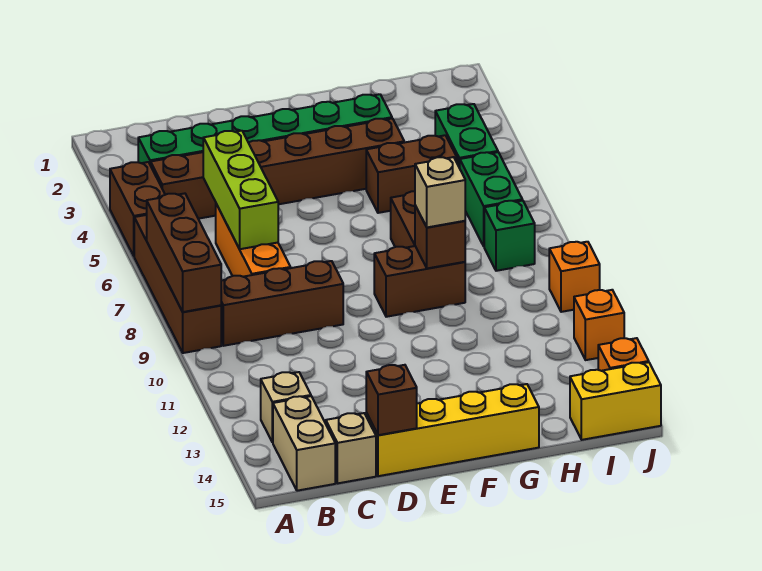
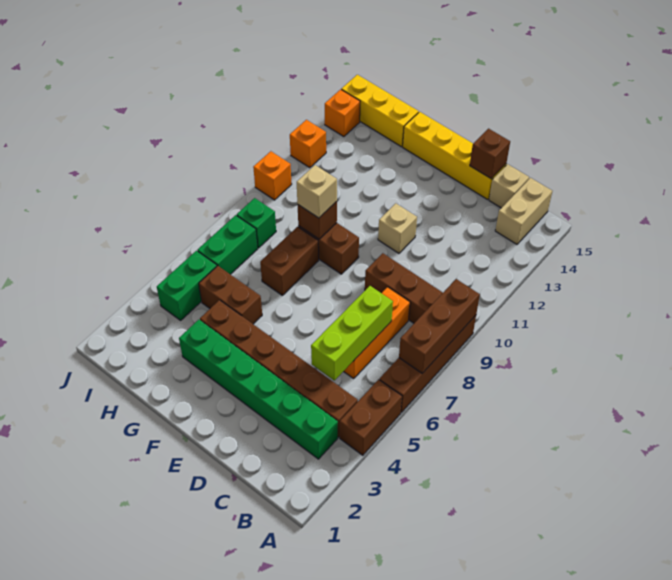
tan brick B13 level 1 -> tan brick E11 level 1
yellow brick I15:J15 level 1 -> yellow brick H15:J15 level 1

